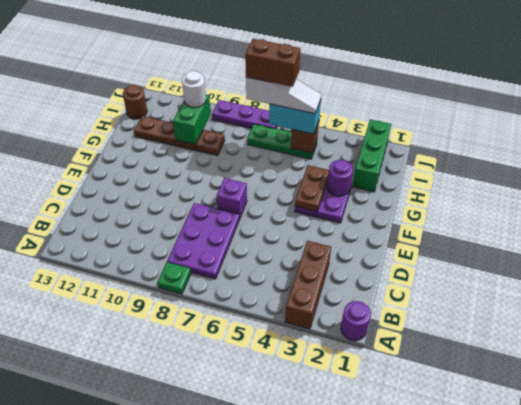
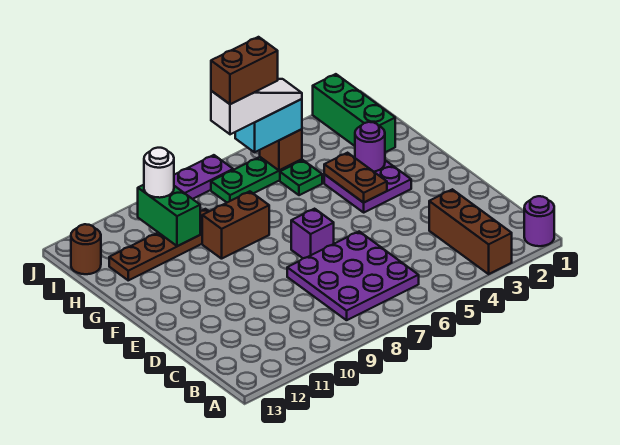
green plate A8 level 1 -> green plate H5 level 1
purple plate B7:D8 level 1 -> purple plate B6:D8 level 1
none -> brown brick G8:G9 level 1

